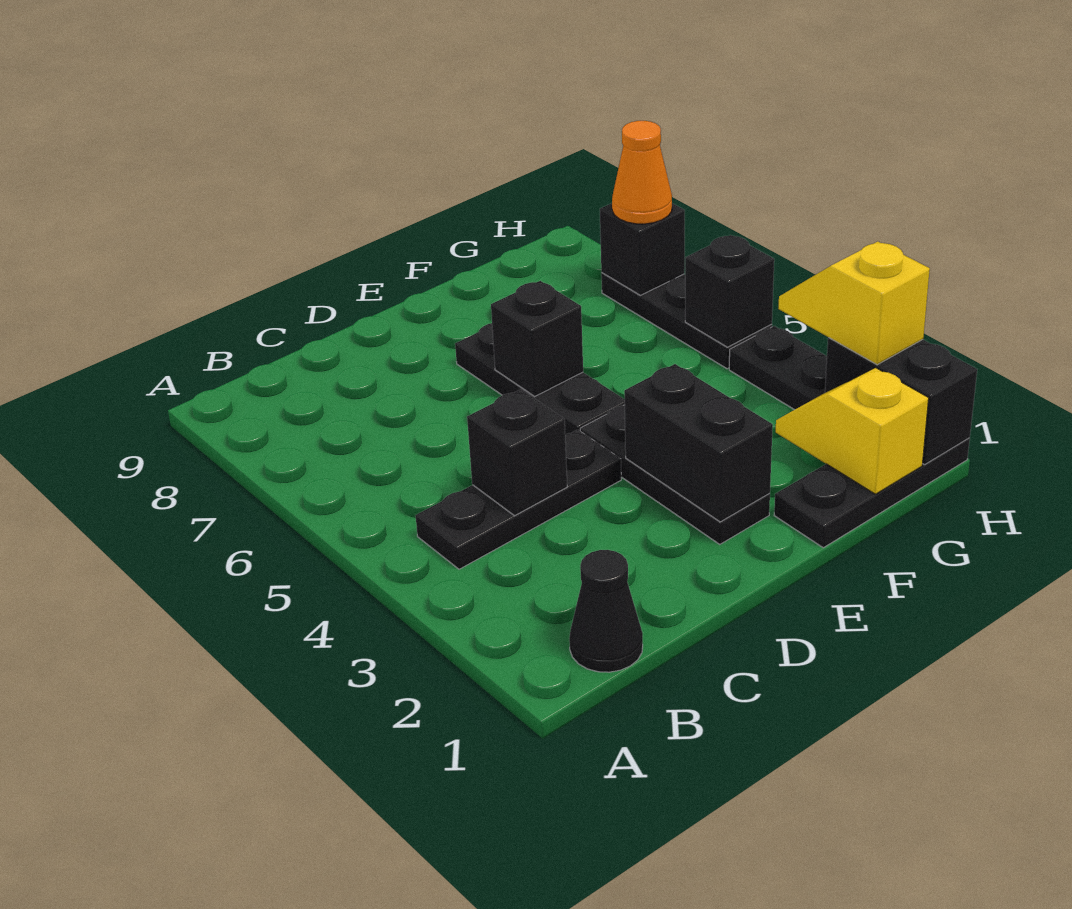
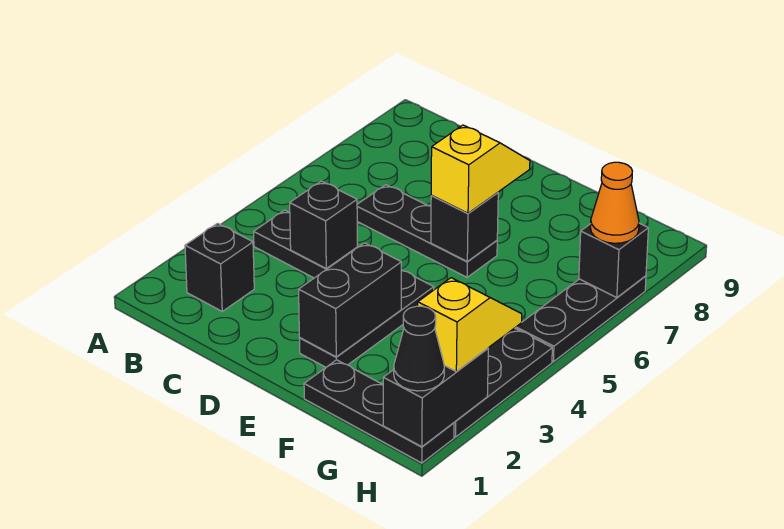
black cone B1 level 1 -> black cone H1 level 3
black plate E5:E7 level 1 -> black plate C6:E6 level 1
yellow slope G1:G2 level 2 top 1 -> yellow slope E6:E7 level 3 top 6
black brick H5 level 2 -> black brick B2 level 1

